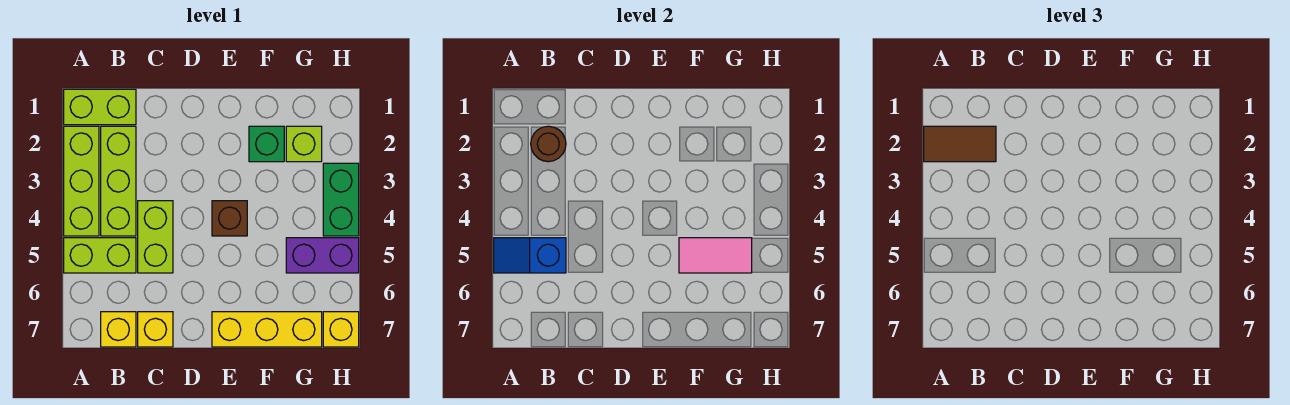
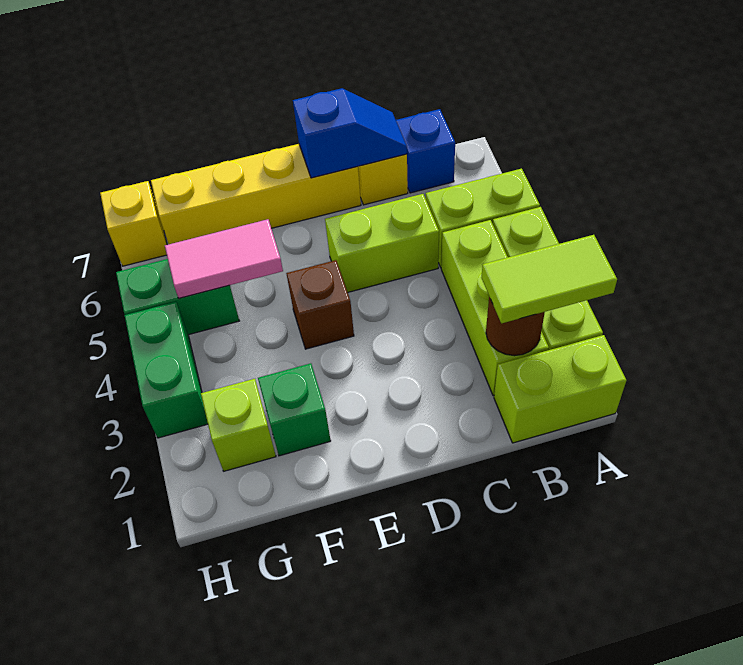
brown tile A2:B2 level 3 -> lime tile A2:B2 level 3
blue slope A5:B5 level 2 top B -> blue slope C7:D7 level 2 top D
yellow brick B7 level 1 -> blue brick B7 level 1
lime brick C4:C5 level 1 -> lime brick C5:D5 level 1
yellow brick E7:G7 level 1 -> yellow brick D7:G7 level 1
purple brick G5:H5 level 1 -> green brick G5:H5 level 1

